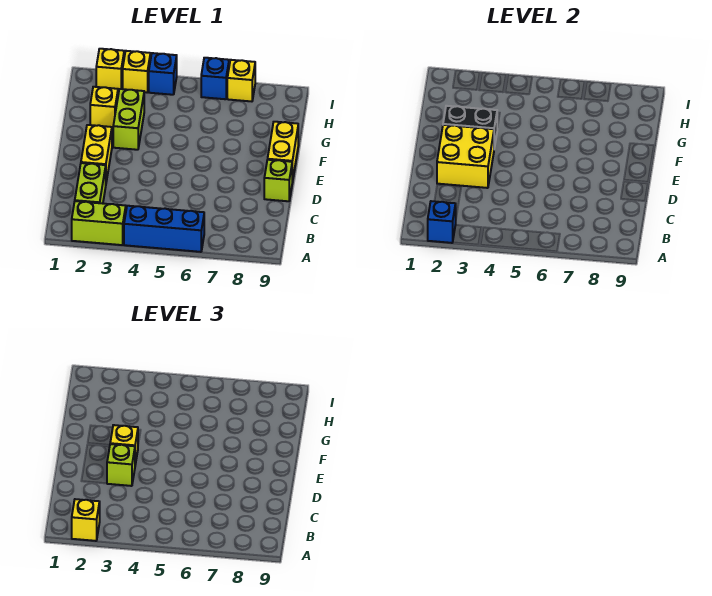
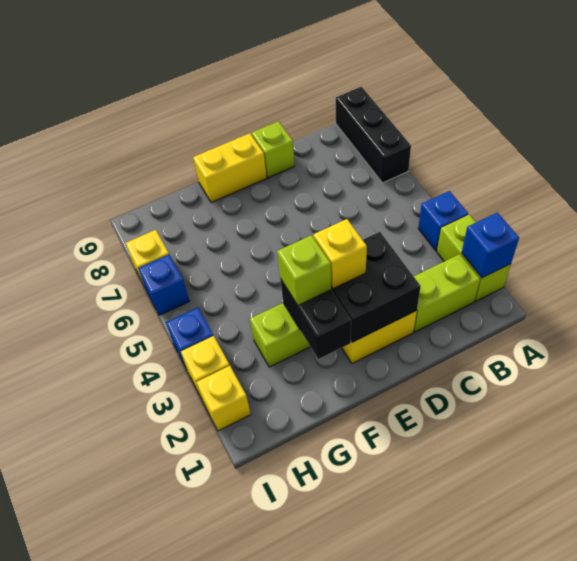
yellow brick A2 level 3 -> none
blue brick A4:A6 level 1 -> blue brick A4 level 1
none -> black brick A7:A9 level 1
yellow brick D2:E3 level 2 -> black brick D2:E3 level 2
lime brick D3 level 3 -> lime brick F3 level 3
yellow brick G2 level 1 -> none

